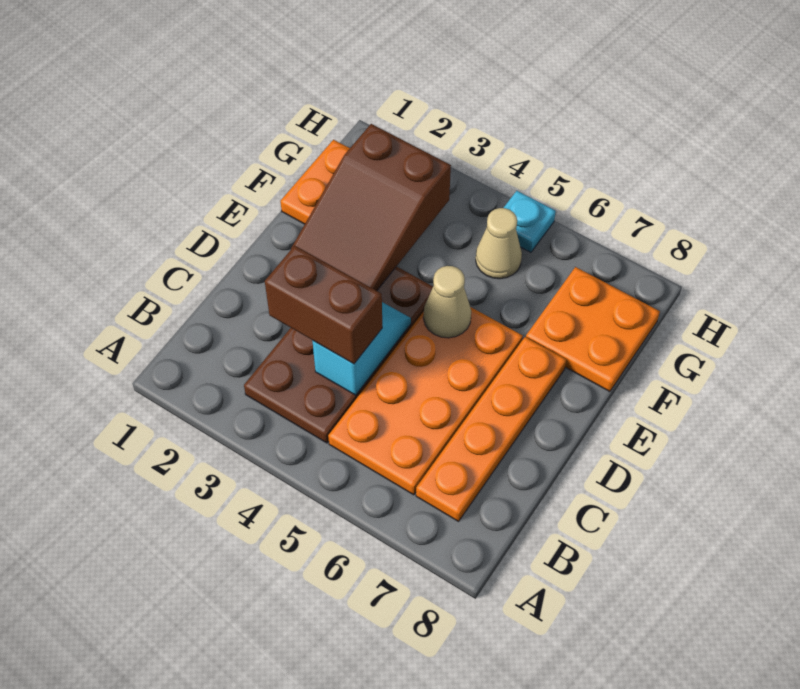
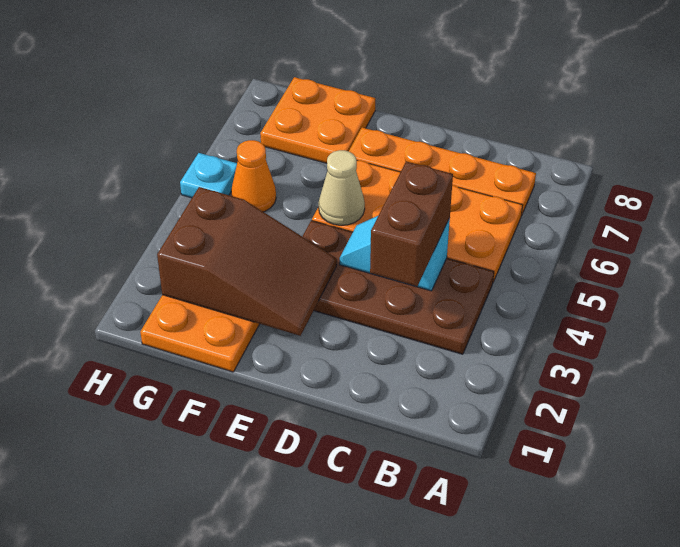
tan cone G5 level 1 -> orange cone G5 level 1

